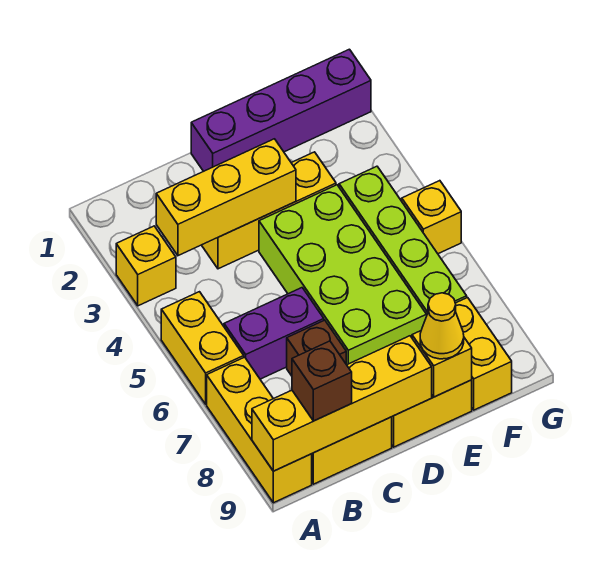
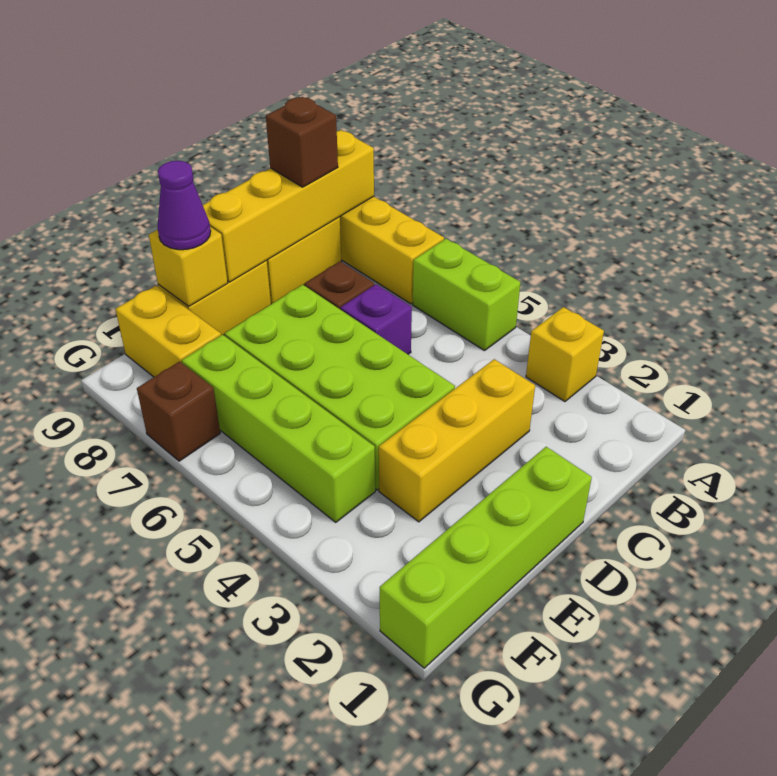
yellow brick A5:A6 level 1 -> lime brick A5:A6 level 1
yellow brick B3:D3 level 2 -> none
purple brick B6:C6 level 1 -> purple brick C6 level 1
purple brick D1:G1 level 1 -> lime brick D1:G1 level 1
yellow cone E9 level 3 -> purple cone E9 level 3
yellow brick G5 level 1 -> none
none -> brown brick G7 level 1

